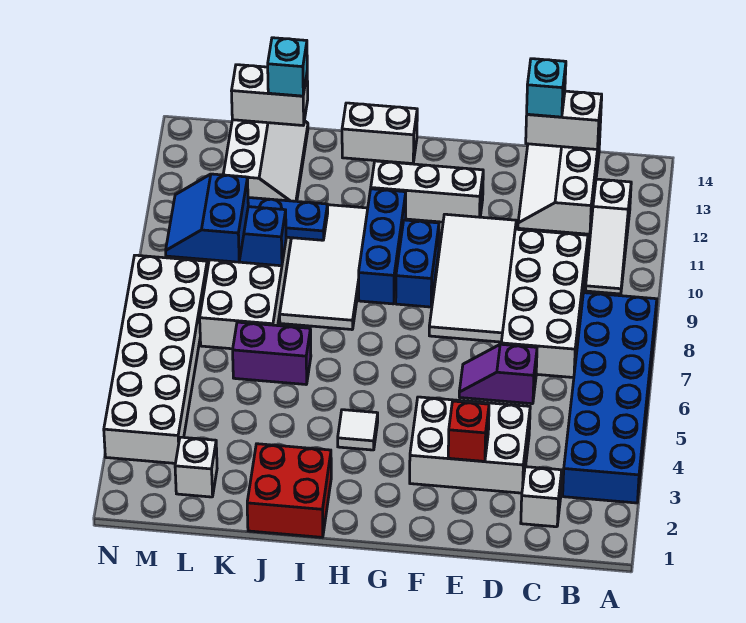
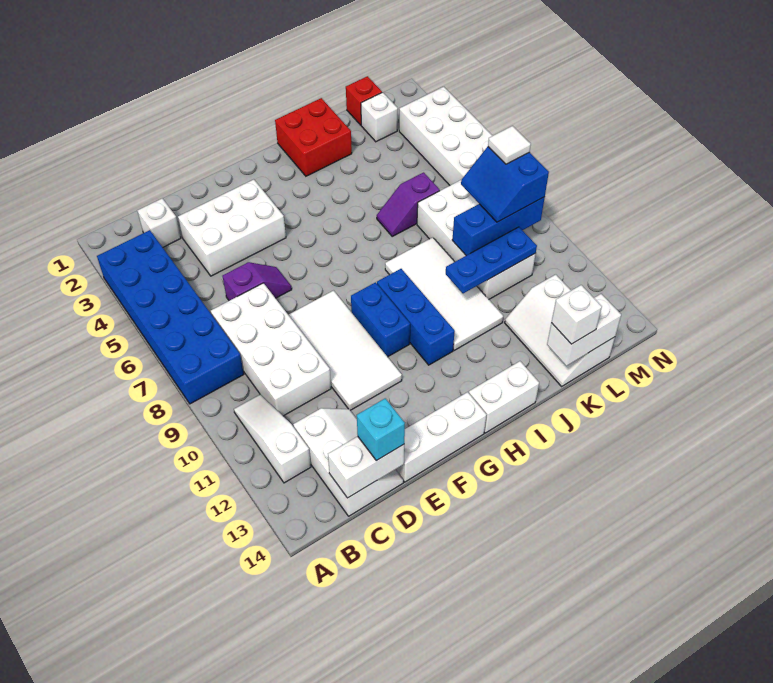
red brick E3 level 2 -> red brick L1 level 1
white brick F12:H12 level 1 -> white brick E14:G14 level 1
white tile H4 level 1 -> white tile M8 level 4
purple brick J6:K6 level 1 -> purple slope J6:K6 level 1 top K
cyan brick K14 level 3 -> white brick K14 level 3
blue slope L8:M9 level 3 top L -> blue slope L8:M9 level 3 top M

